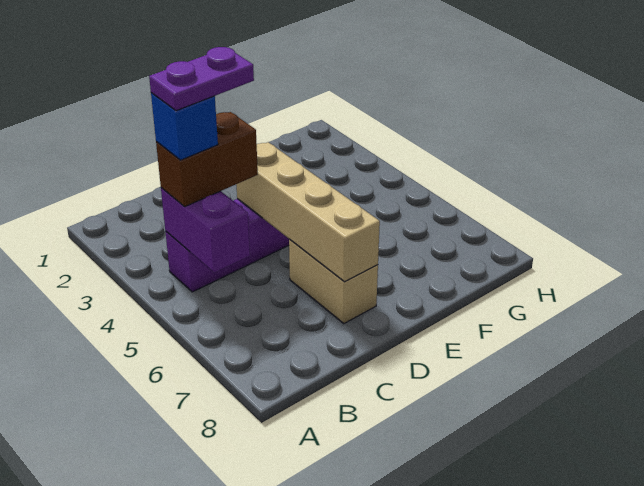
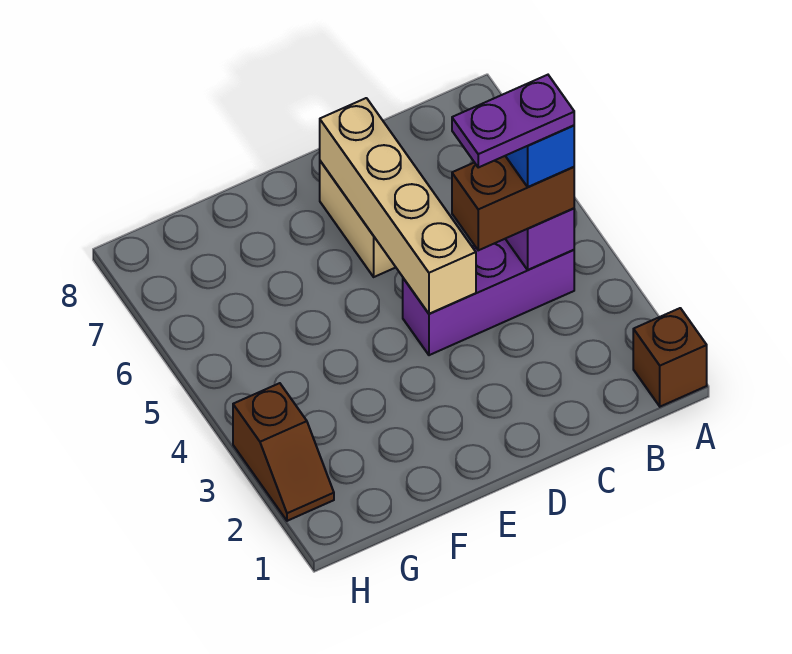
none -> brown brick A1 level 1
none -> brown slope H2:H3 level 1 top 3

